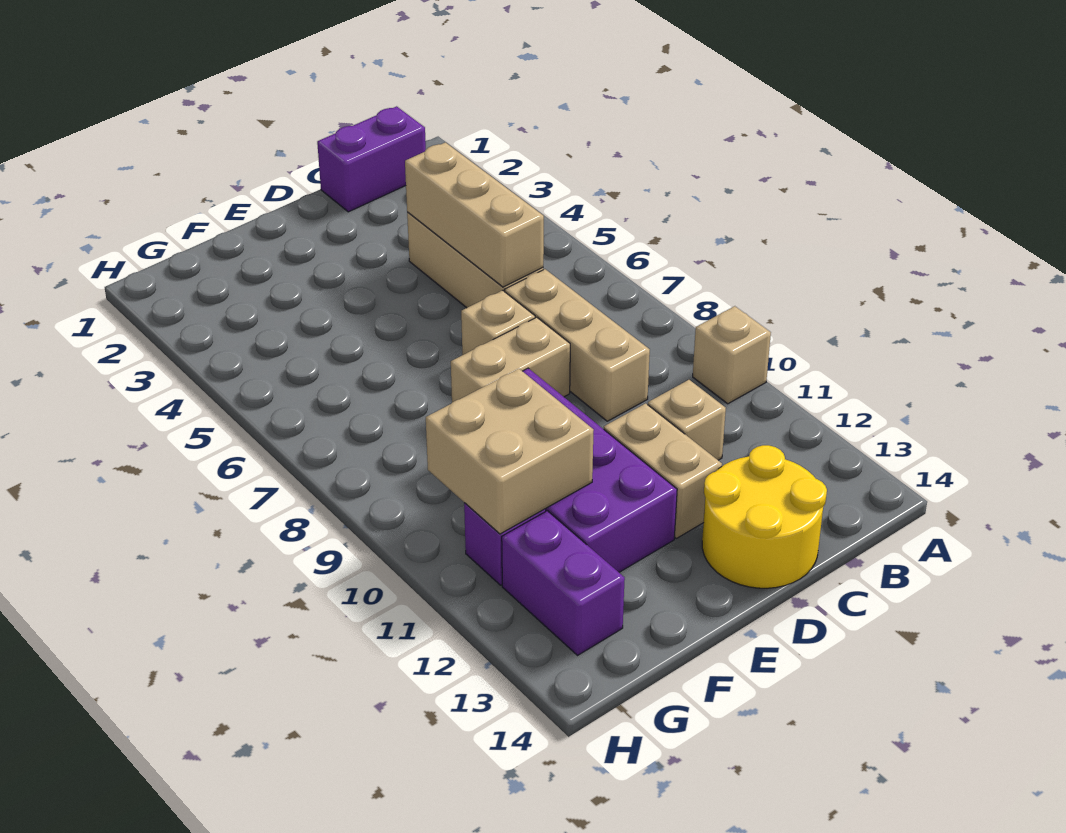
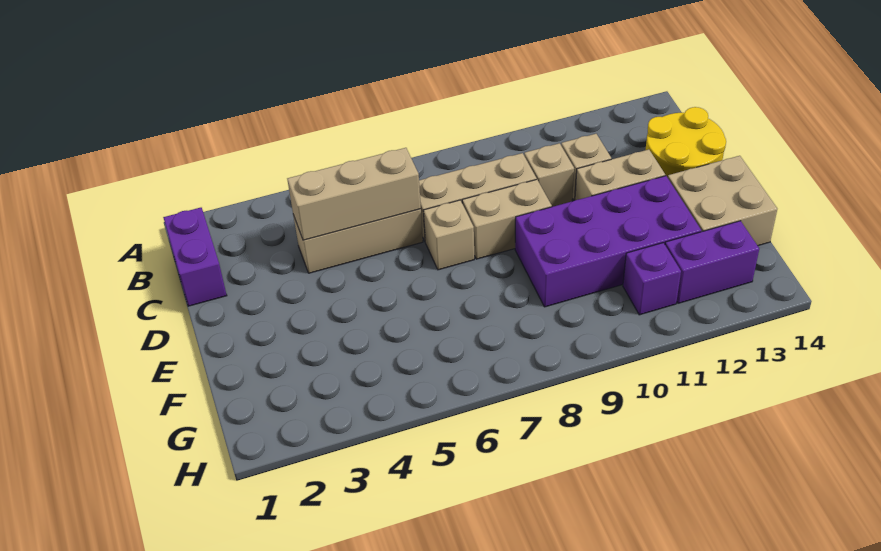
tan brick A10 level 1 -> tan brick C10 level 1
tan brick D8:E8 level 1 -> tan brick D8:D9 level 1
tan brick F10:G11 level 2 -> tan brick E13:F14 level 1

